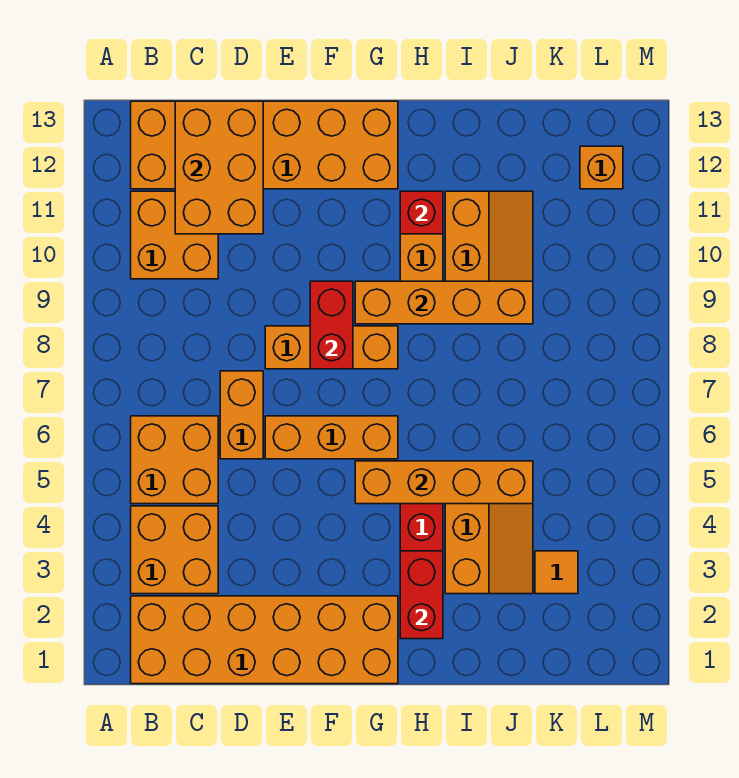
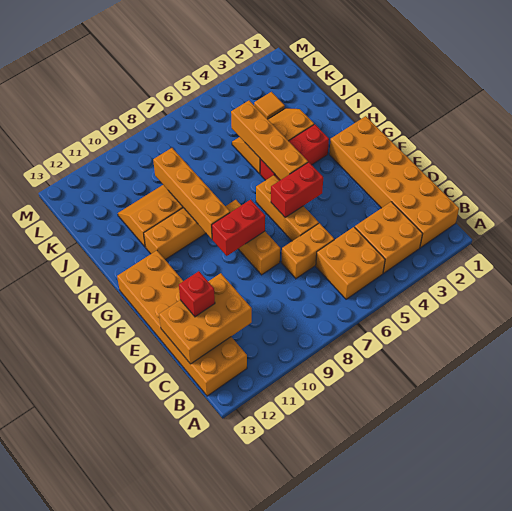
orange brick B10:C11 level 1 -> none
red brick H2:H3 level 2 -> red brick F5:F6 level 2
red brick H11 level 2 -> red brick D12 level 3
orange brick L12 level 1 -> none

